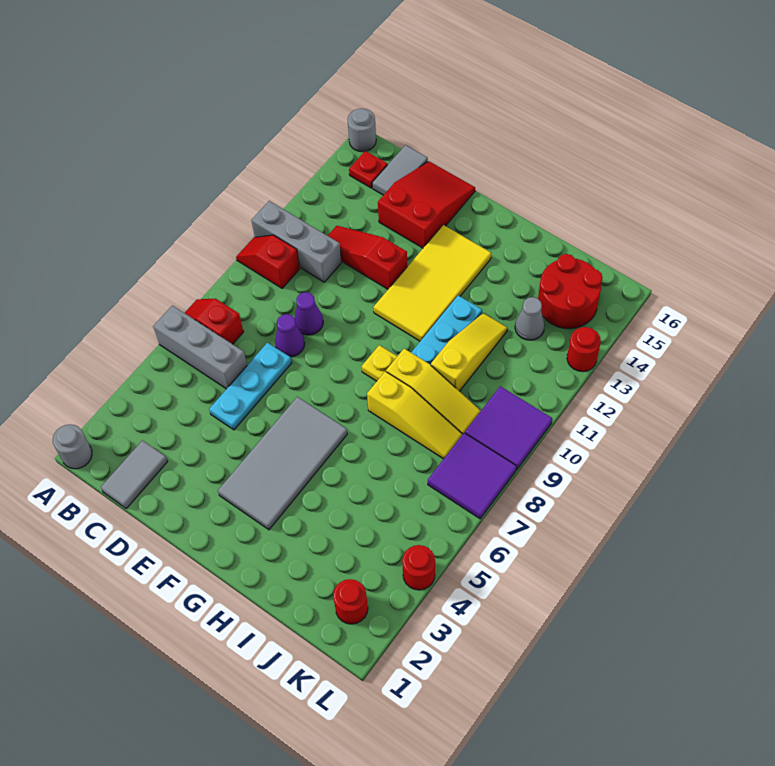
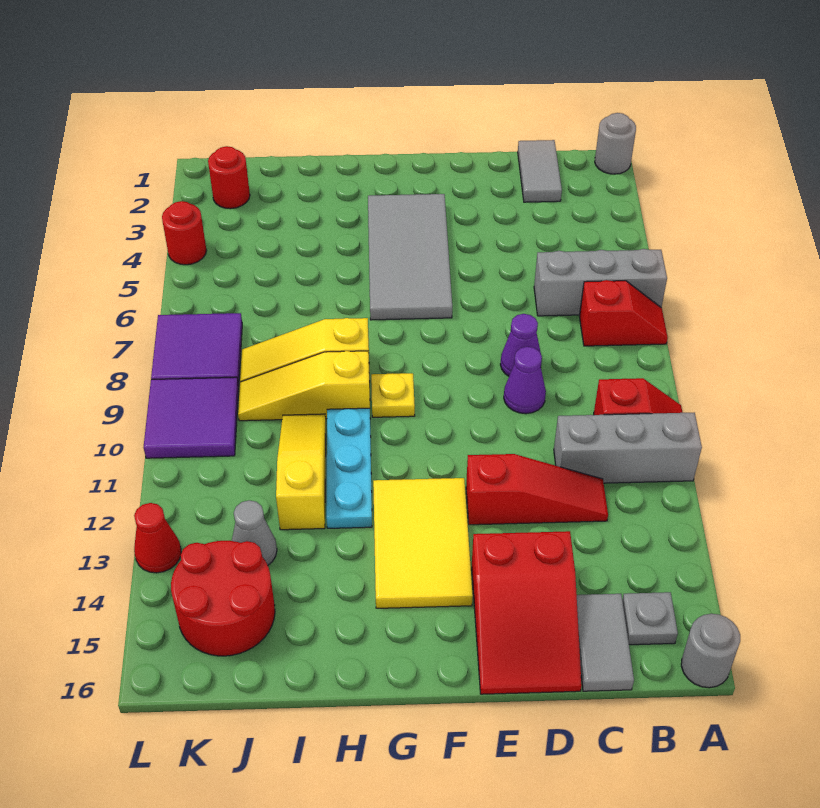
red plate B15 level 1 -> grey plate B15 level 1
cyan plate D5:D7 level 1 -> none
yellow tile F11:G14 level 1 -> yellow tile F12:G14 level 1
yellow slope I10:I12 level 1 top 10 -> yellow slope I10:I12 level 1 top 12
red round brick L13 level 1 -> red cone L13 level 1

